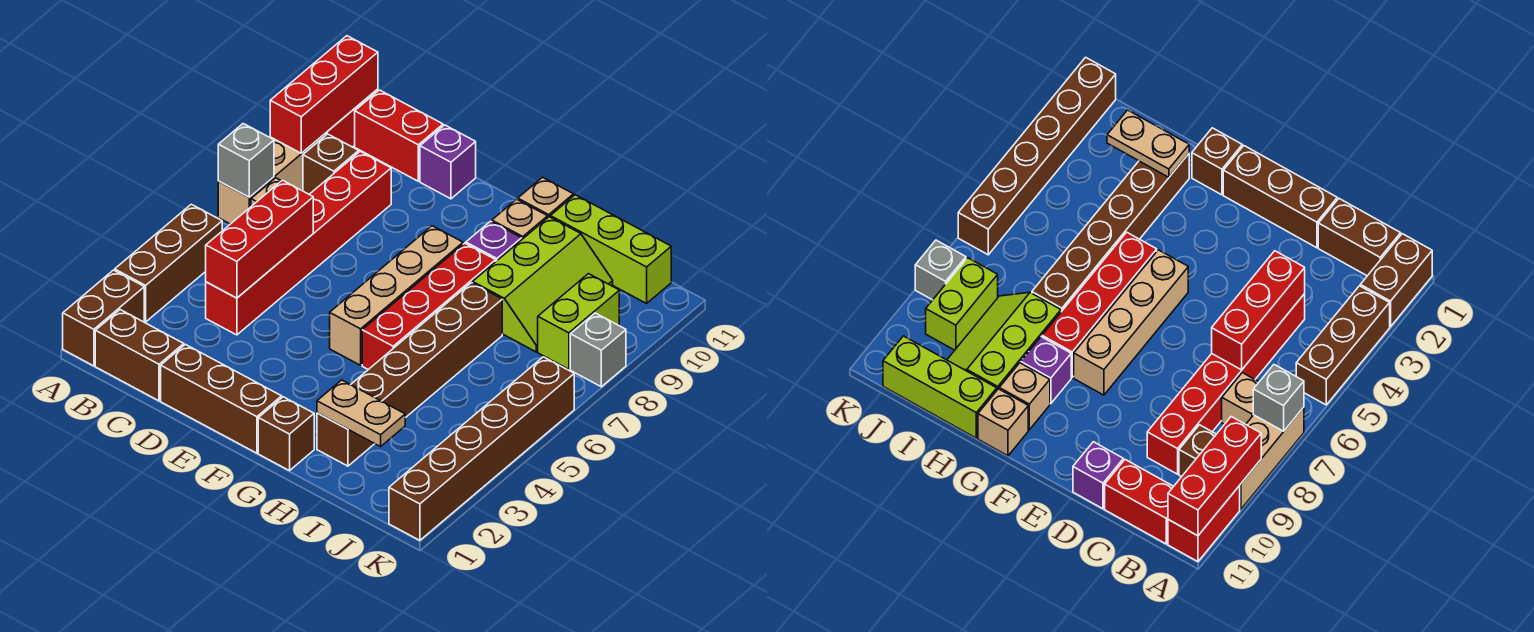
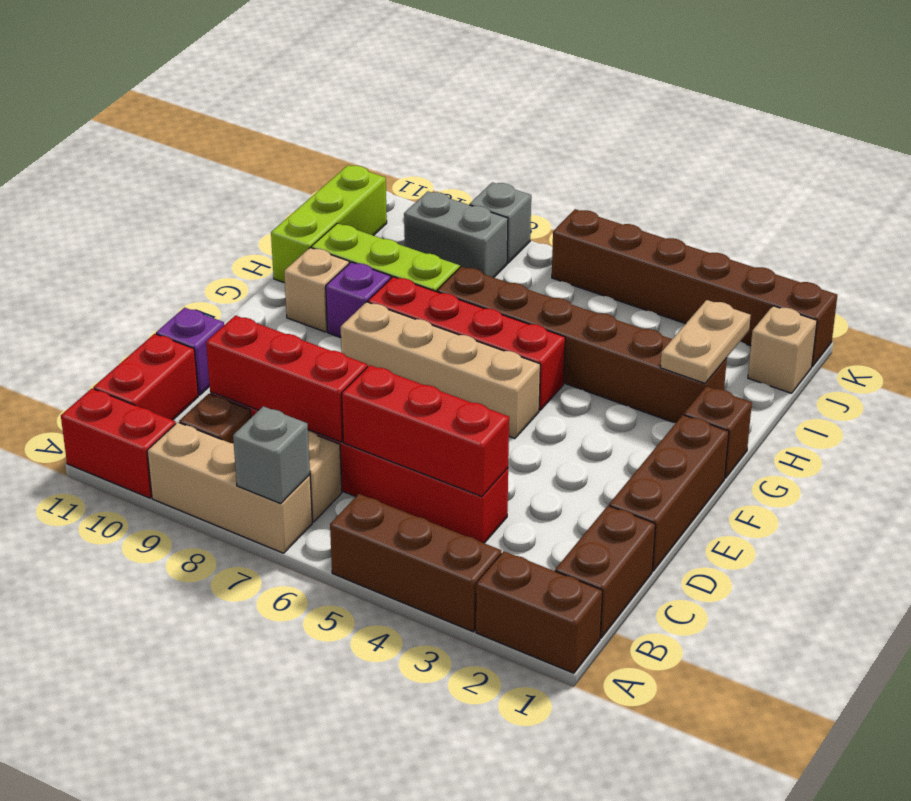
red brick A9:A11 level 2 -> red brick C7:C9 level 2
tan brick G11 level 1 -> tan brick J1 level 1
lime brick J8:J9 level 1 -> grey brick J8:J9 level 1

